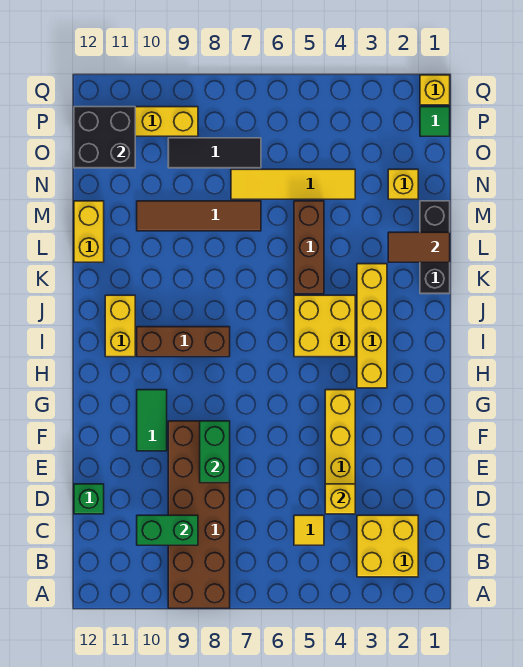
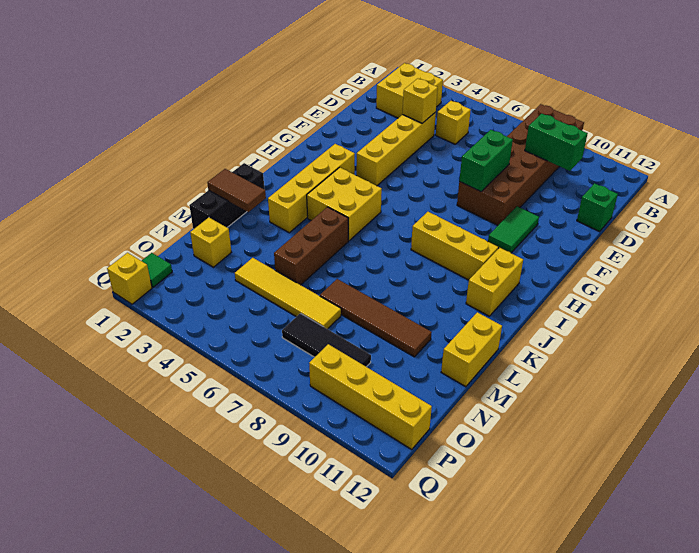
yellow tile C5 level 1 -> yellow brick C5 level 1
brown brick I8:I10 level 1 -> yellow brick I8:I10 level 1
black brick O11:P12 level 2 -> none

